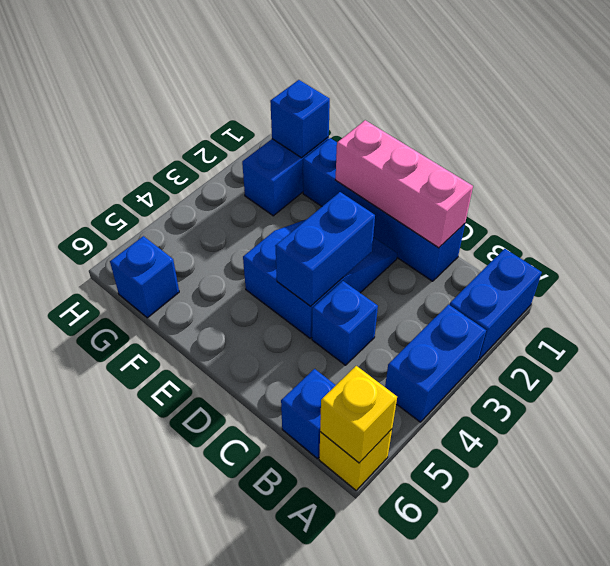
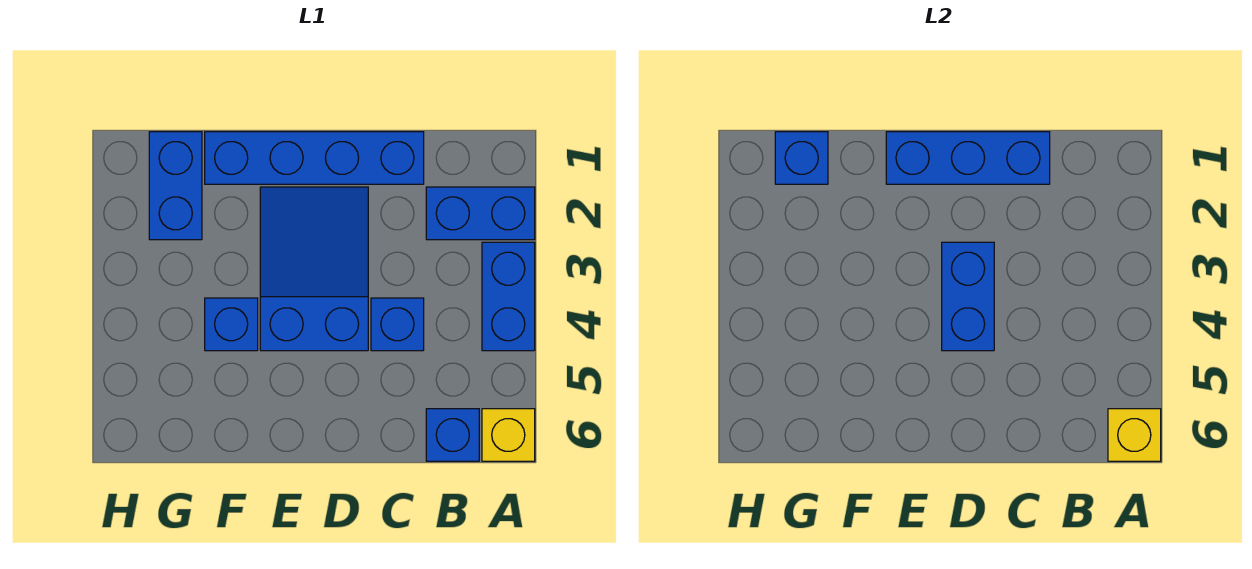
blue brick A1:A2 level 1 -> blue brick A2:B2 level 1
pink brick C1:E1 level 2 -> blue brick C1:E1 level 2
blue brick G6 level 1 -> blue brick F4 level 1

